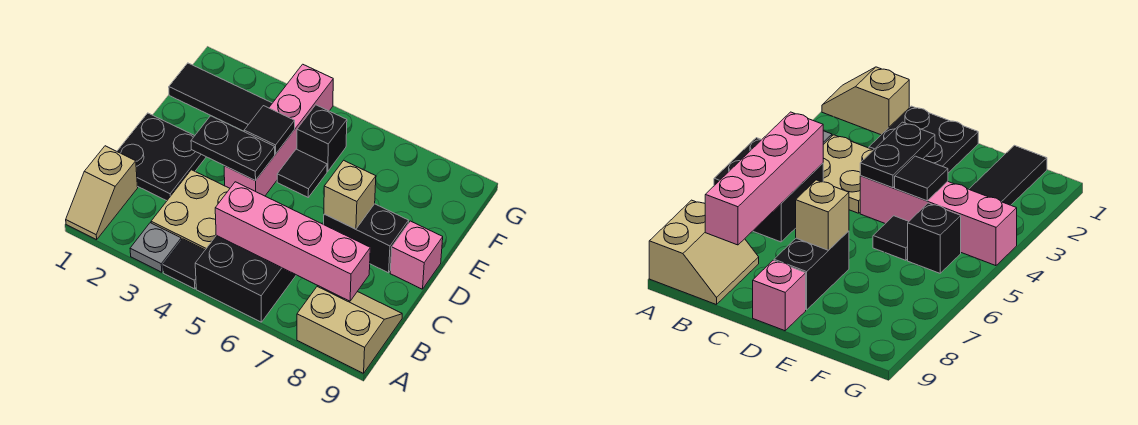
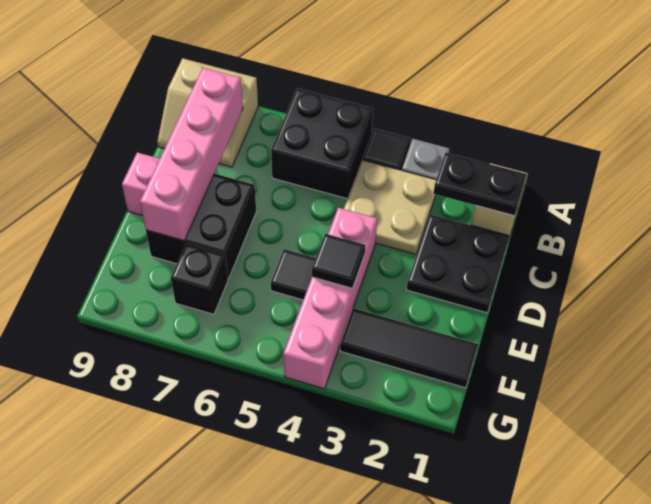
pink brick B5:B8 level 2 -> pink brick B8:E8 level 2
black plate D3:D4 level 2 -> black plate B1:B2 level 2
black brick D7:D8 level 1 -> black brick D7:E8 level 1
tan brick D7 level 2 -> none
black brick F5 level 1 -> black brick F7 level 1

